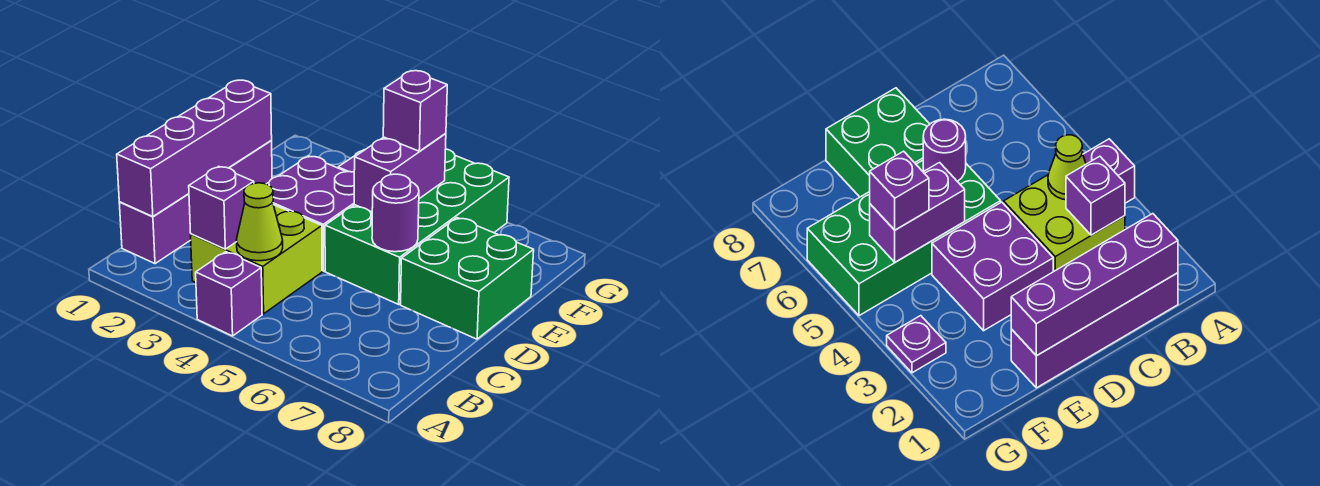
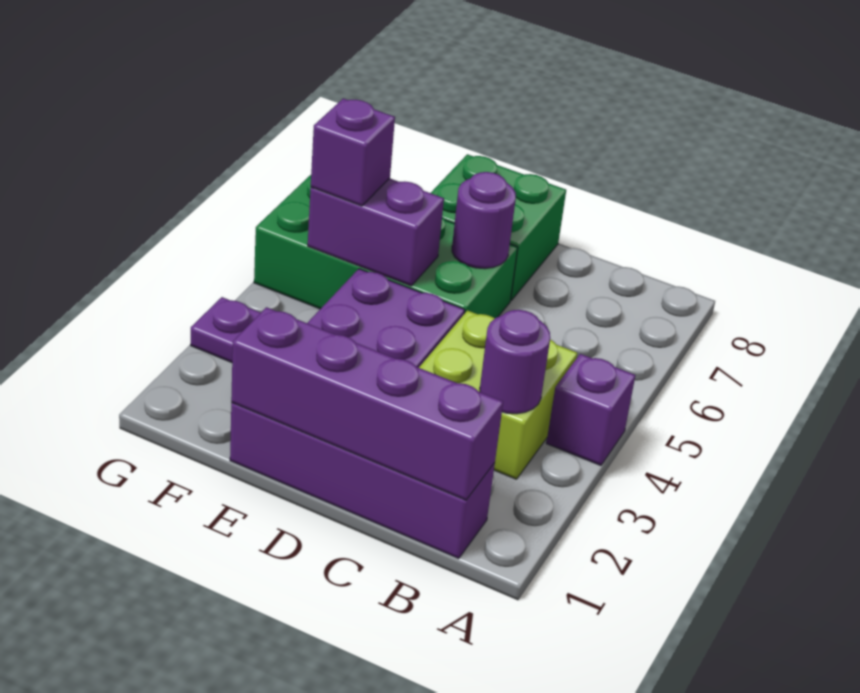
purple brick B3 level 2 -> purple round brick B3 level 2
lime cone B4 level 2 -> none

